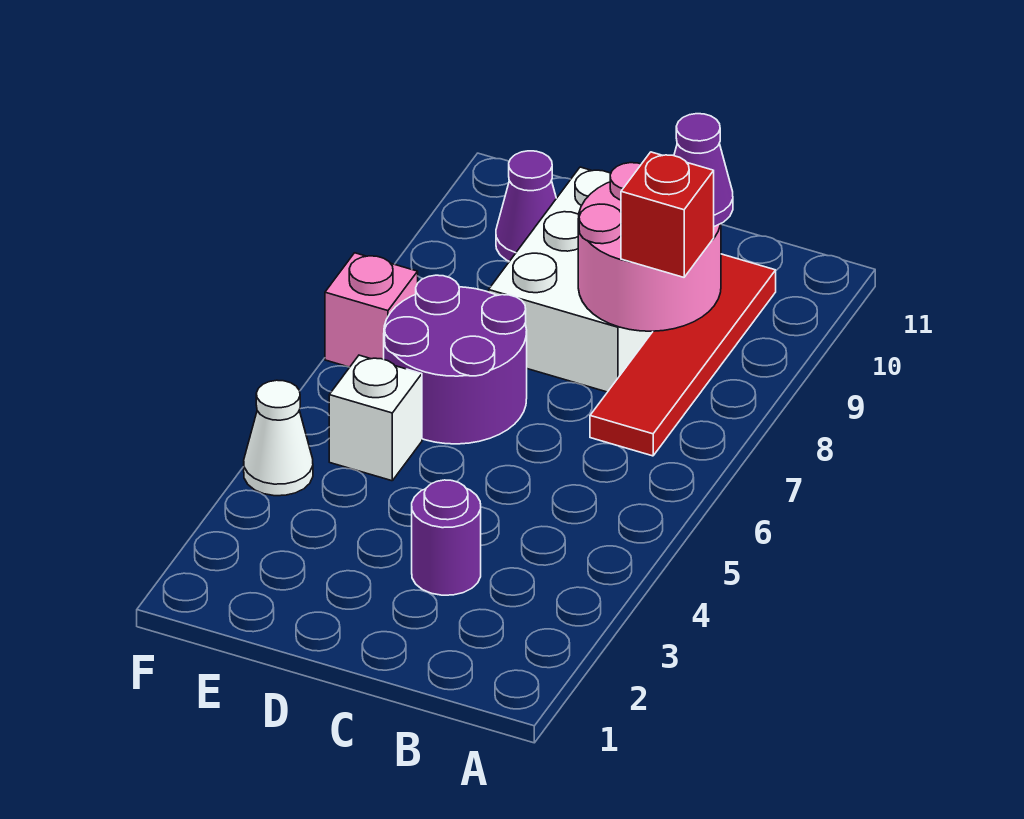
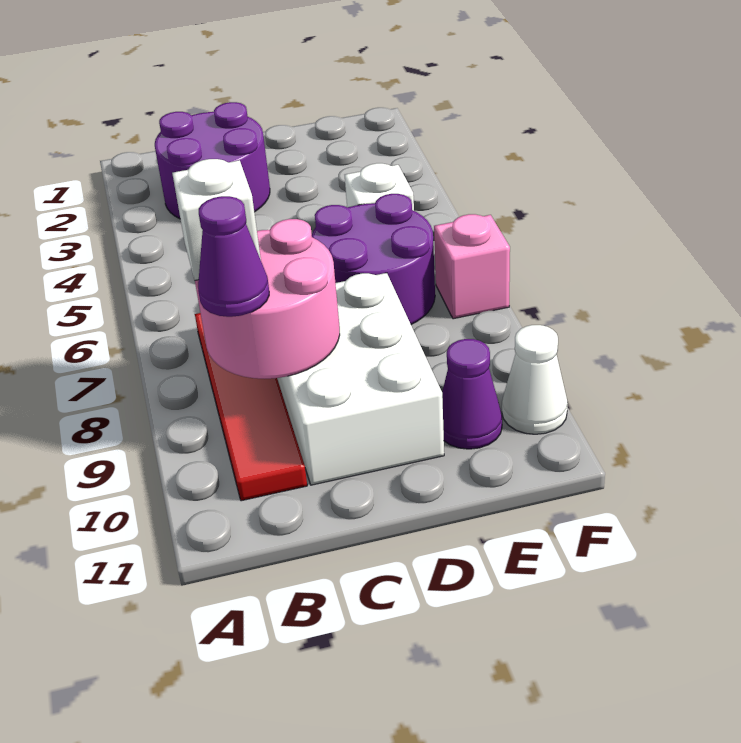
red brick B8 level 3 -> white brick B8 level 3
purple round brick C3 level 1 -> purple round brick B2:C3 level 1
white cone F4 level 1 -> white cone F10 level 1

